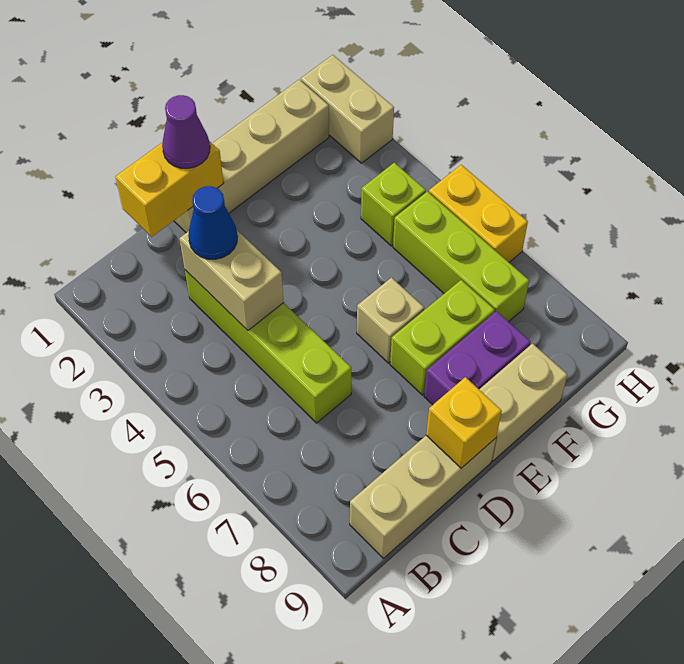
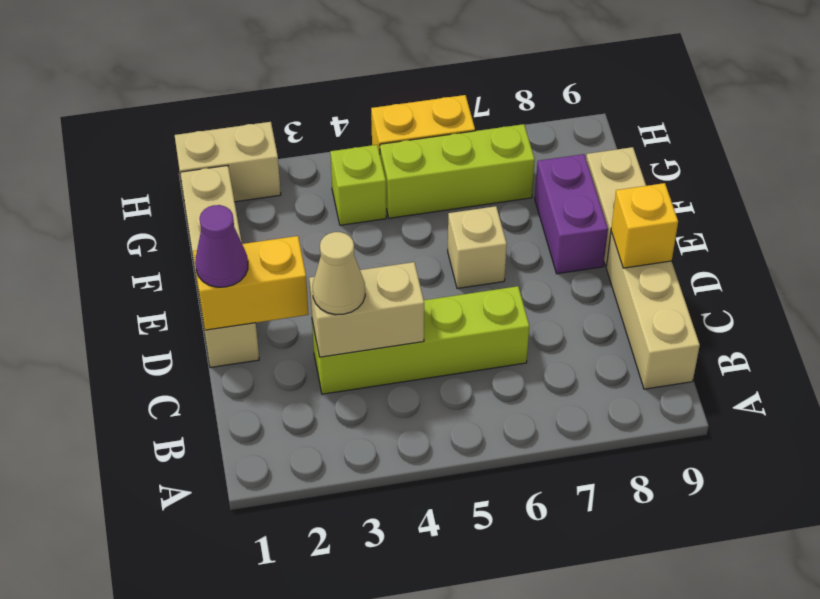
yellow brick C1:D1 level 2 -> yellow brick D1:D2 level 2
blue cone C3 level 3 -> tan cone C3 level 3
lime brick E7:F7 level 1 -> none

